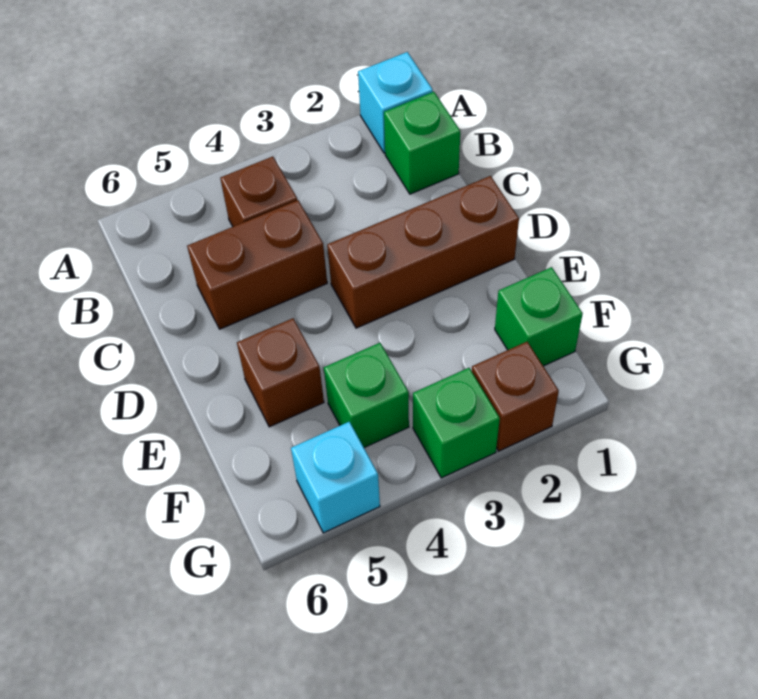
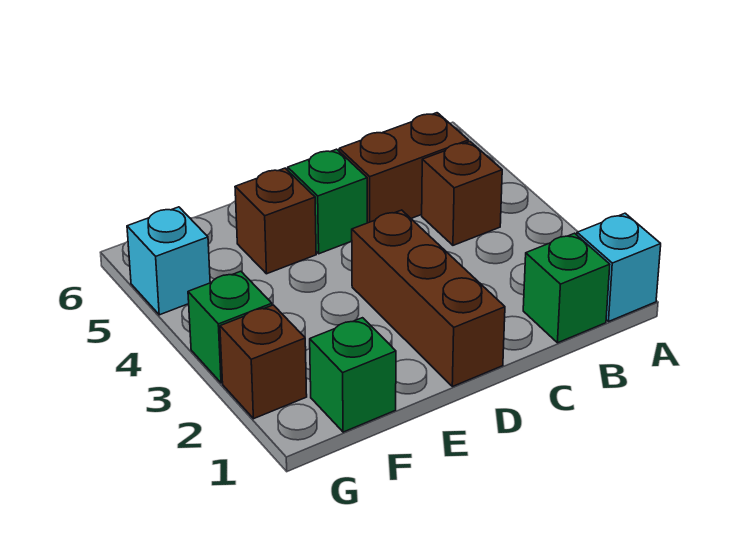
brown brick C4:C5 level 1 -> brown brick B5:C5 level 1
green brick F4 level 1 -> green brick D5 level 1

